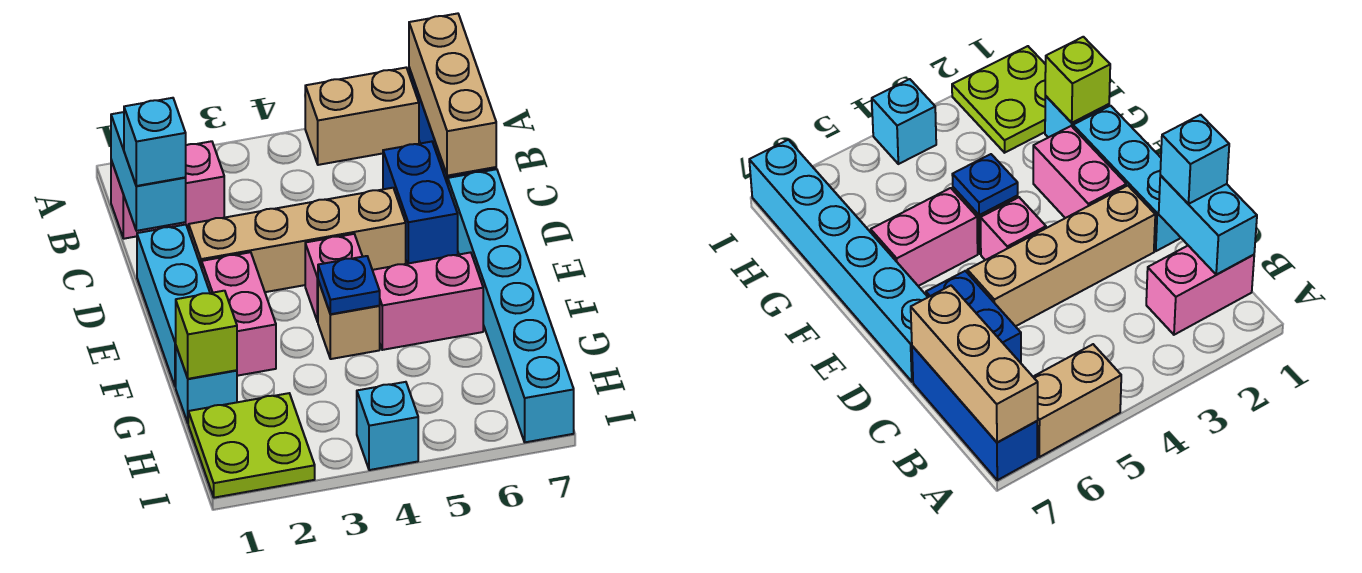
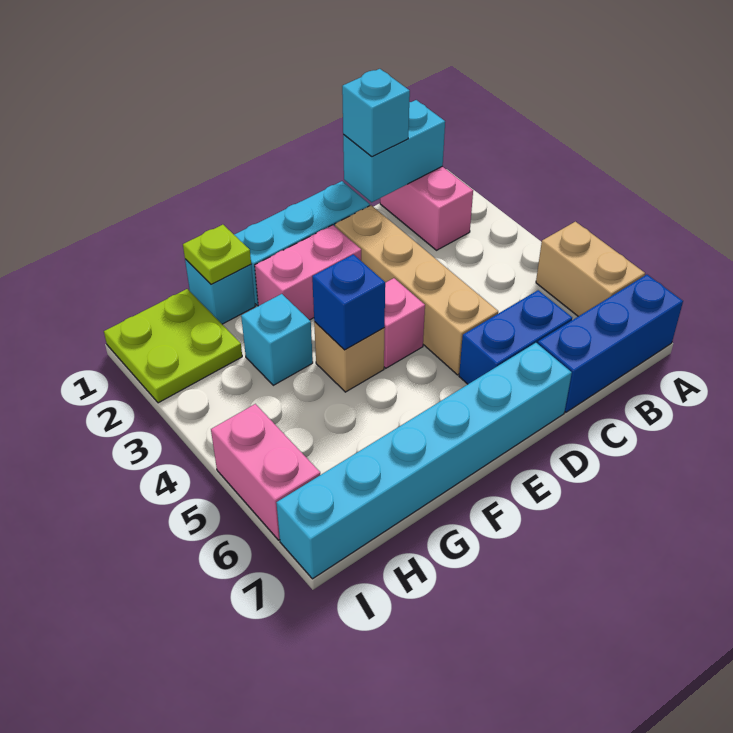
tan brick A7:C7 level 2 -> none
blue plate F4 level 2 -> blue brick F4 level 2
pink brick F5:F6 level 1 -> pink brick I5:I6 level 1
lime brick G1 level 2 -> lime plate G1 level 2
cyan brick I4 level 1 -> cyan brick G3 level 1

